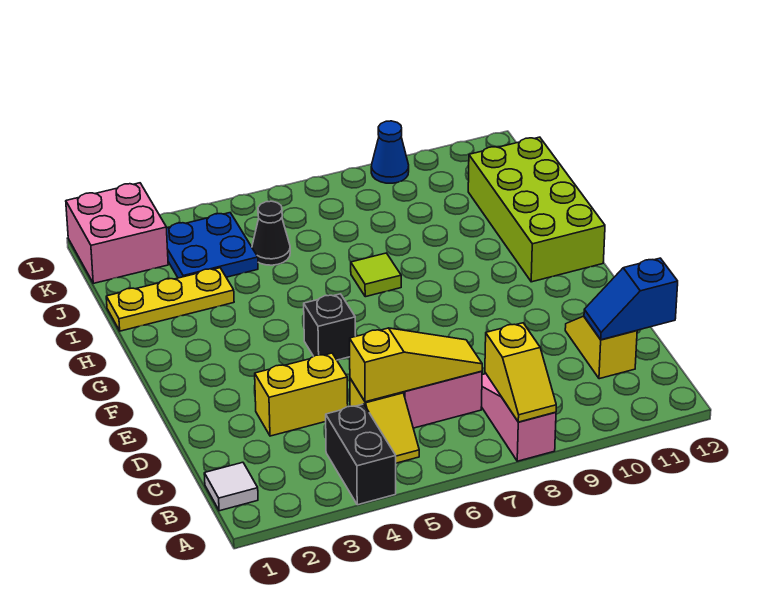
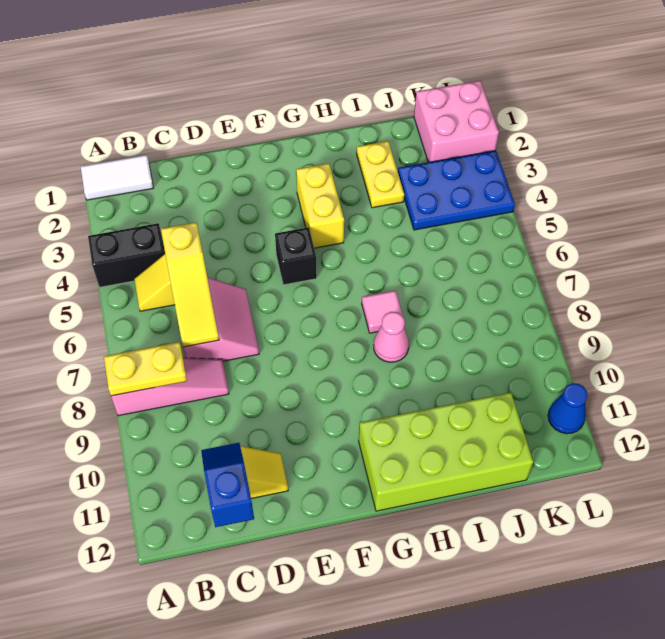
yellow slope A8:B8 level 2 top B -> yellow plate A8:B8 level 2
white tile B1 level 1 -> white tile A1:B1 level 1
yellow brick D3:D4 level 1 -> yellow brick G3:G4 level 1
lime tile H7 level 1 -> pink tile H7 level 1
none -> pink cone H8 level 1
yellow plate I1:I3 level 1 -> yellow plate I2:I3 level 1
blue plate J3:K4 level 1 -> blue plate J3:L4 level 1
black cone J5 level 1 -> none
blue cone L9 level 1 -> blue cone L11 level 1

